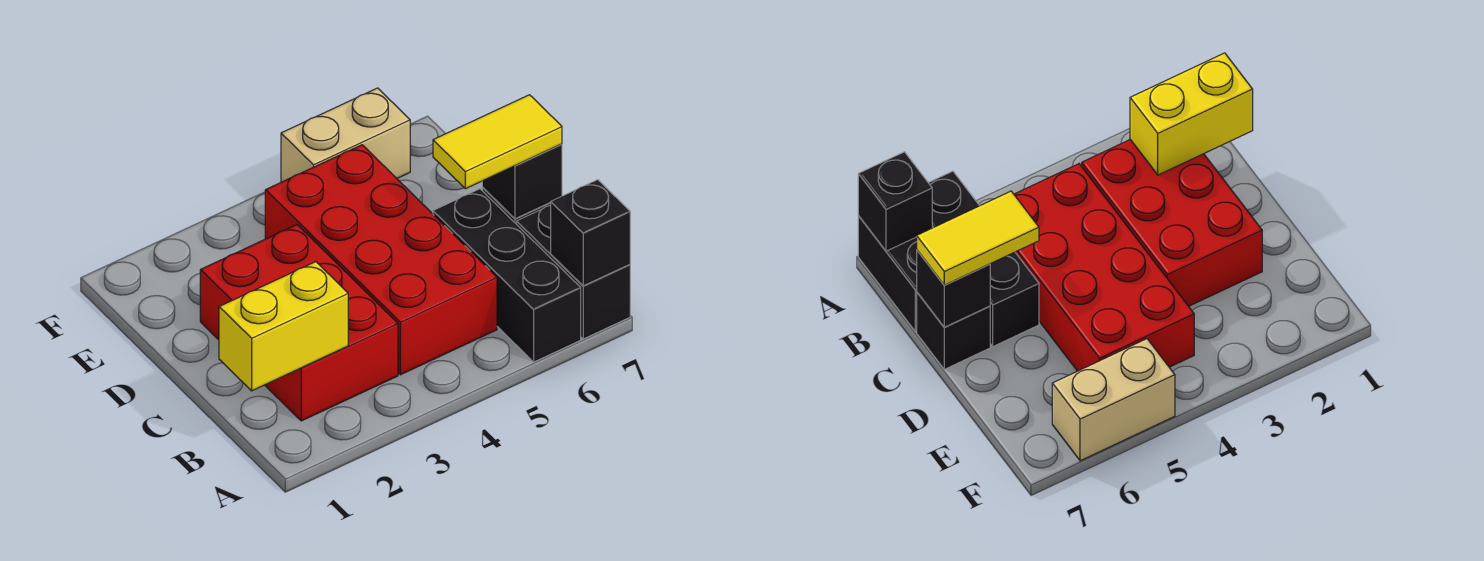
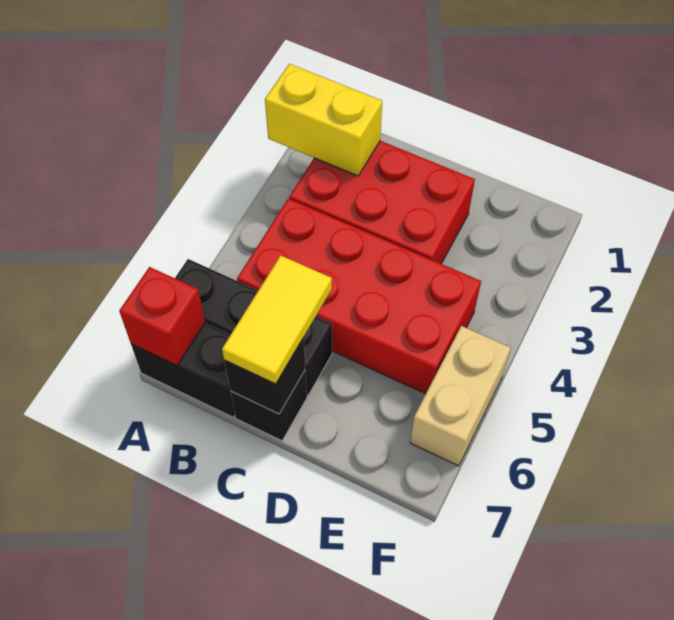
black brick A7 level 2 -> red brick A7 level 2
yellow brick B1:B2 level 2 -> yellow brick A2:B2 level 2

